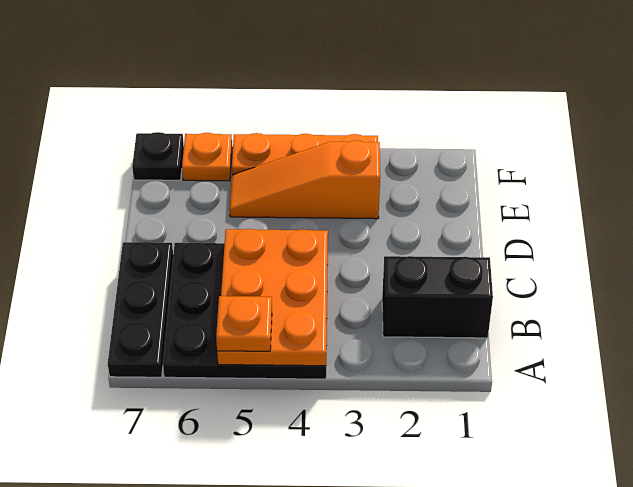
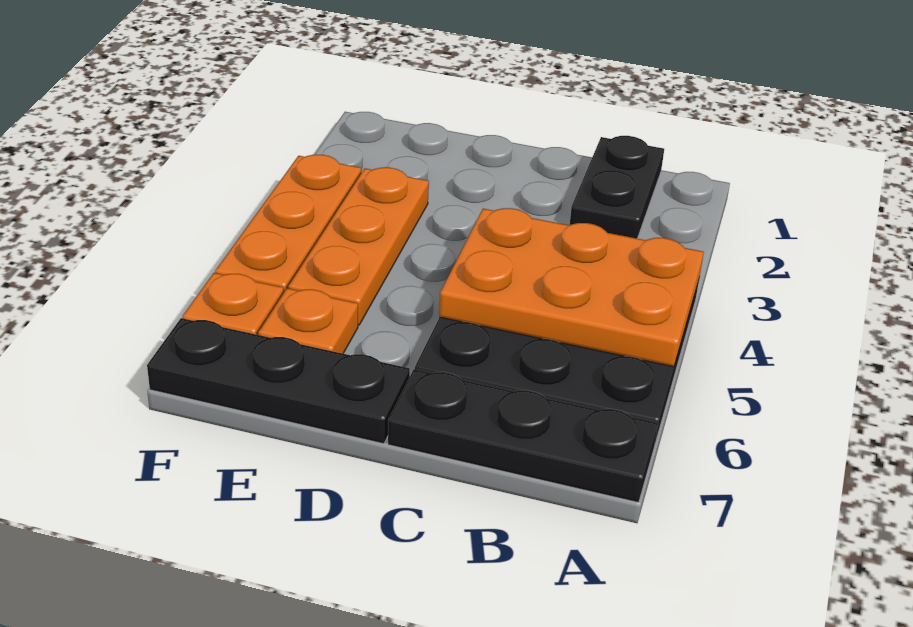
orange plate A5 level 3 -> orange plate E6 level 1
black brick B1:B2 level 1 -> black plate B1:B2 level 1
orange slope E3:E5 level 1 top 3 -> orange plate E3:E5 level 1
black plate F7 level 1 -> black plate D7:F7 level 1

